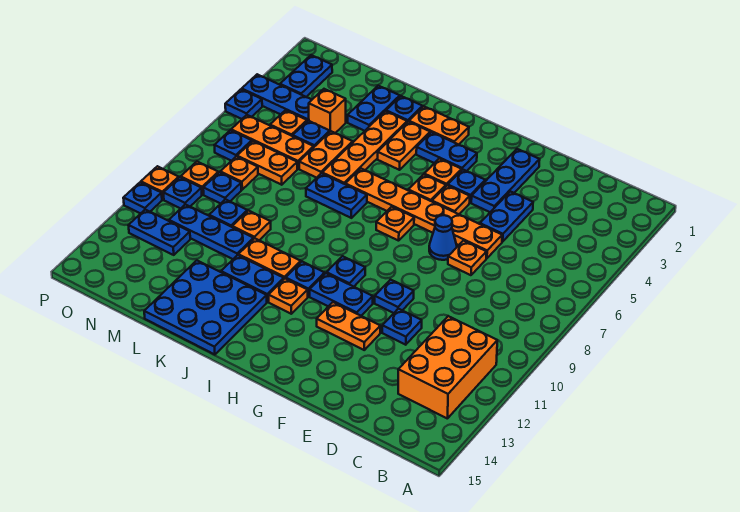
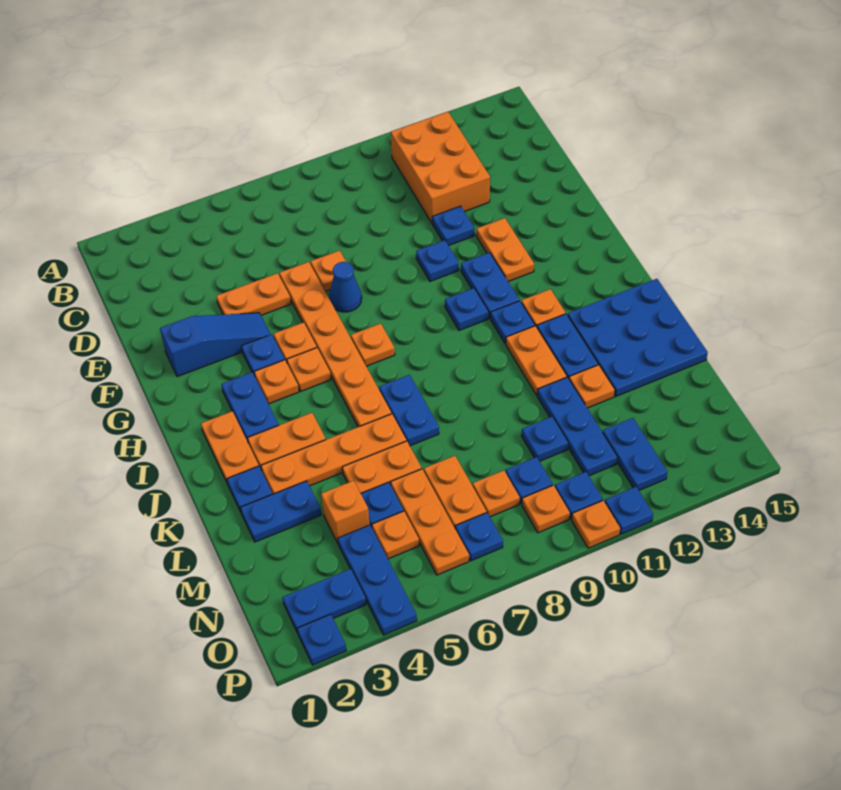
orange brick B11:C13 level 1 -> orange brick B11:D12 level 1
blue plate E4:E5 level 1 -> orange plate E4:E5 level 1
blue plate F2:F4 level 1 -> blue slope F2:F4 level 1 top 2
orange plate L10 level 1 -> orange plate L12 level 1
blue plate P5 level 1 -> blue plate P2 level 1

